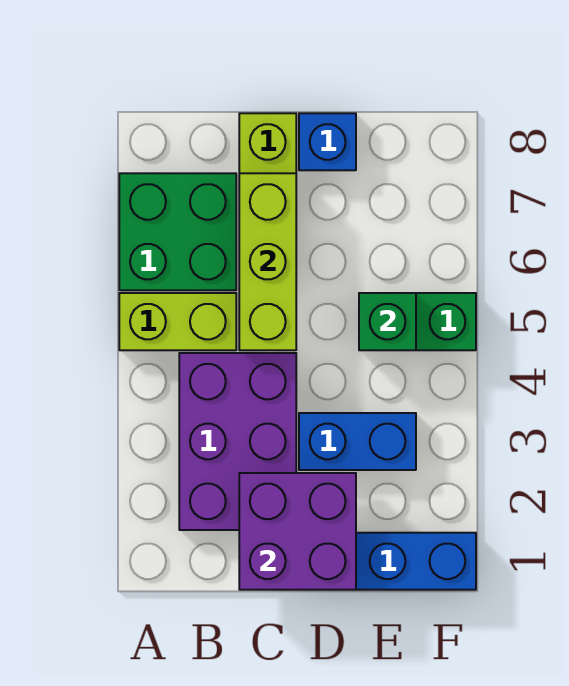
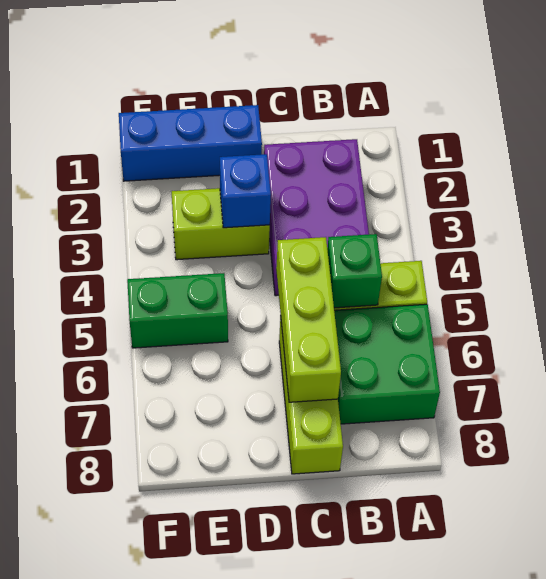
purple brick C1:D2 level 2 -> none
blue brick D3:E3 level 1 -> lime brick D3:E3 level 1
blue brick D8 level 1 -> blue brick D3 level 2
green brick E5 level 2 -> green brick B5 level 2

